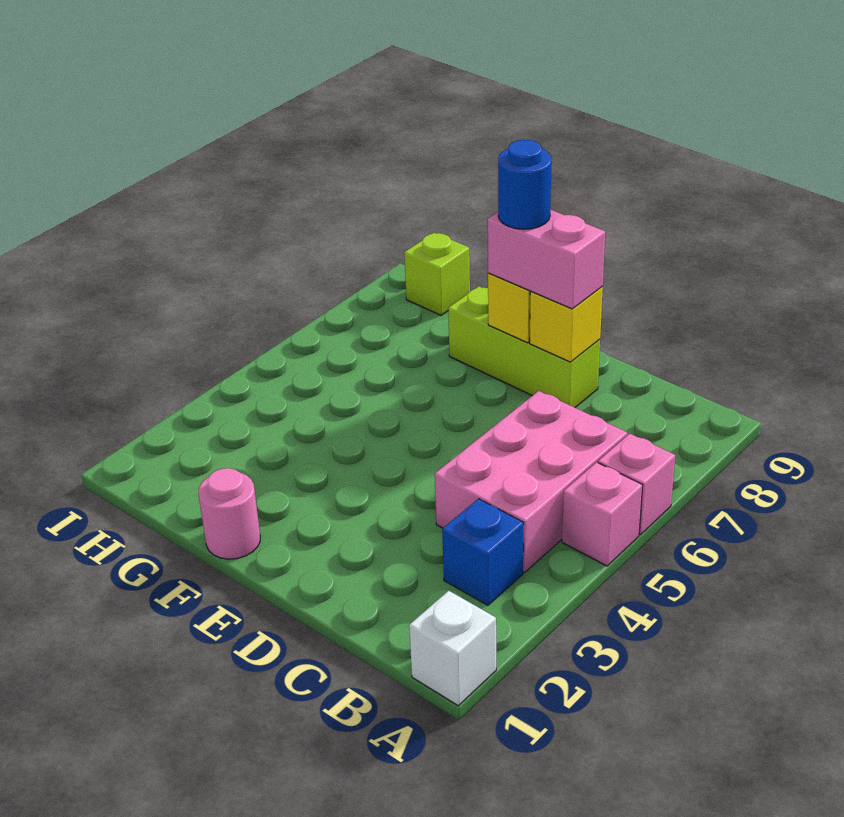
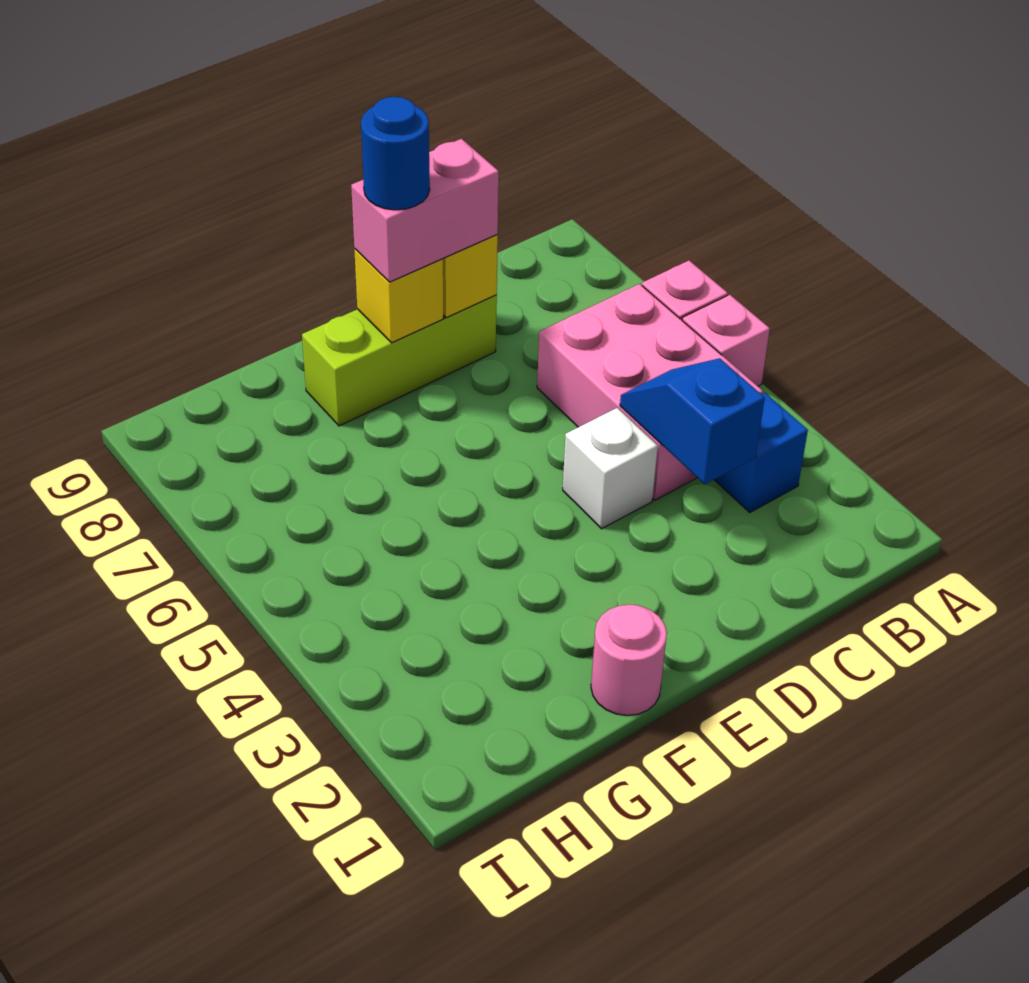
white brick A1 level 1 -> white brick D4 level 1
none -> blue slope C3:C4 level 2 top 3
lime brick H9 level 1 -> none

